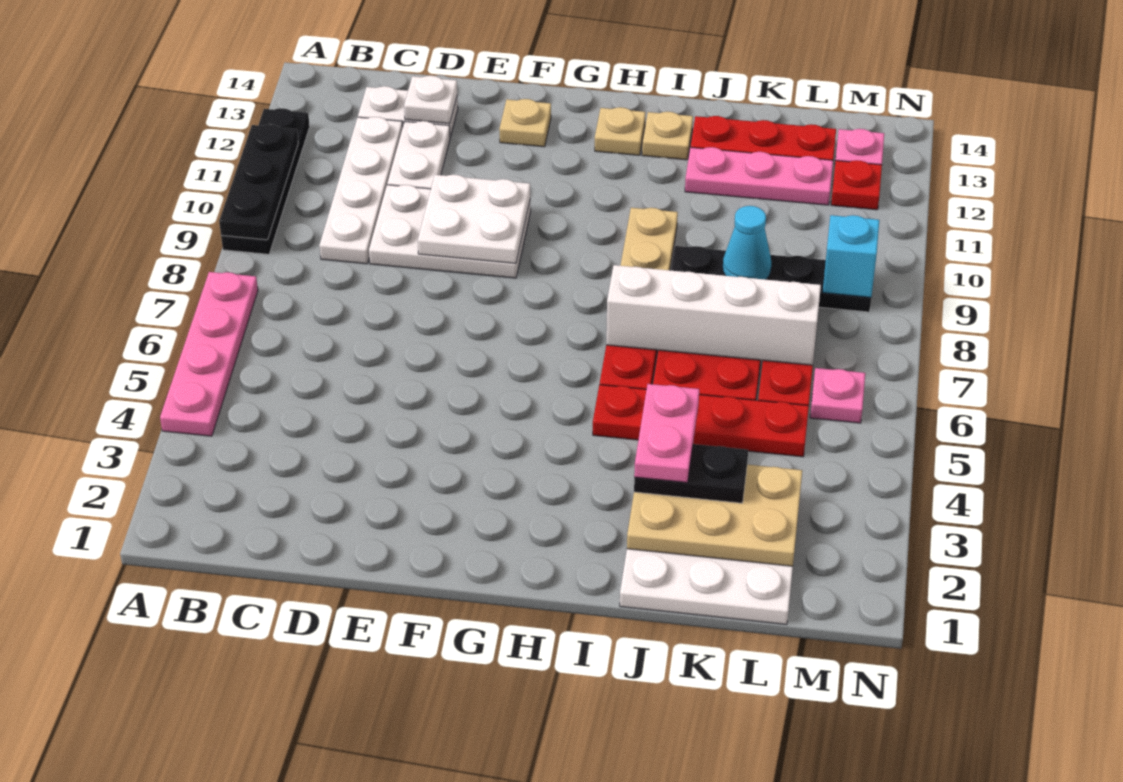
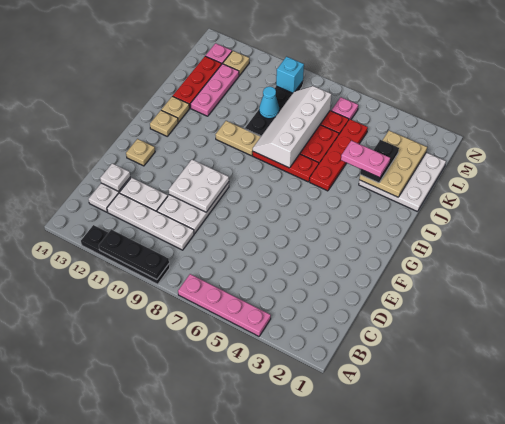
red plate M12 level 1 -> tan plate M12 level 1

